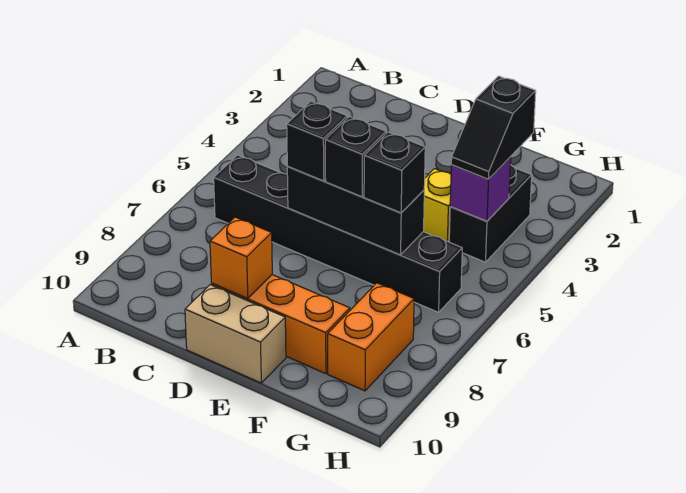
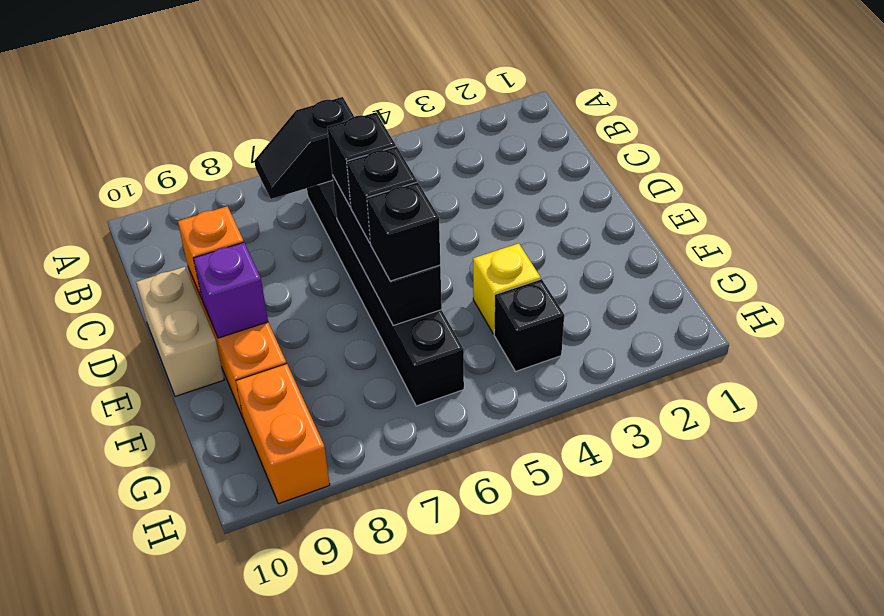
black brick G3:G4 level 1 -> black brick G4 level 1
black slope G3:G4 level 3 top 3 -> black slope B6:B7 level 2 top 6
purple brick G4 level 2 -> purple brick E9 level 2
orange brick G8:G9 level 1 -> orange brick G9:H9 level 1

